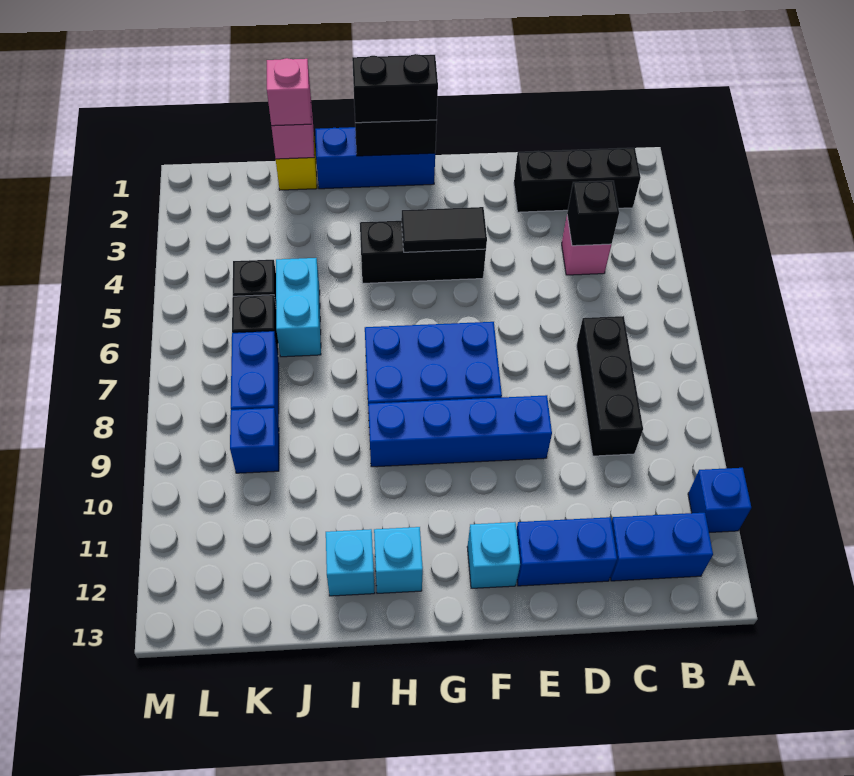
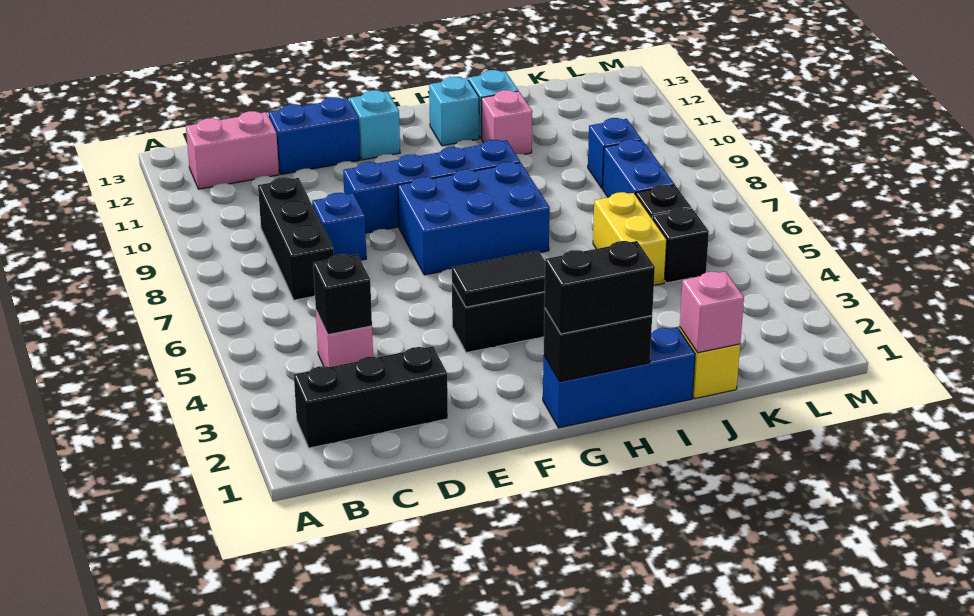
blue brick A11 level 1 -> blue brick D8 level 1
blue brick B12:C12 level 1 -> pink brick B12:C12 level 1
pink brick J1 level 3 -> pink brick I11 level 1
cyan brick J5:J6 level 1 -> yellow brick J5:J6 level 1

